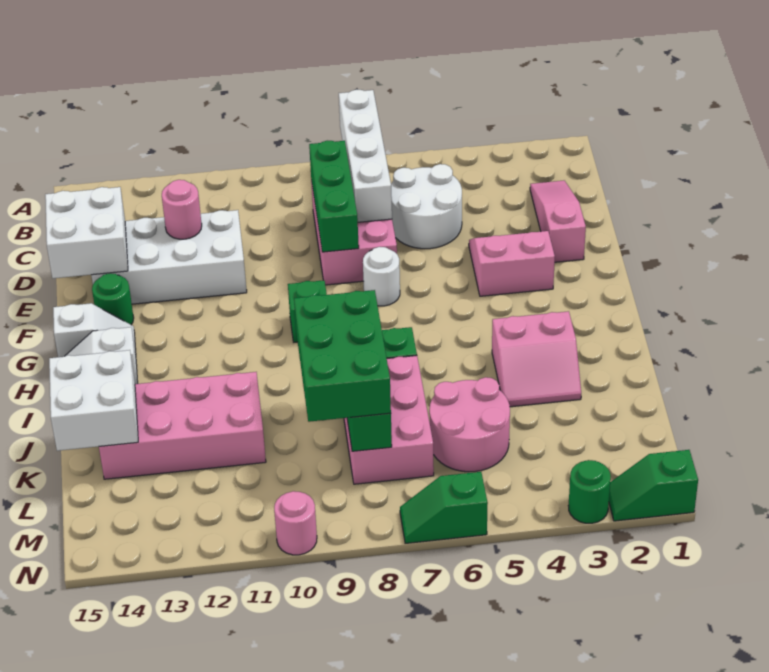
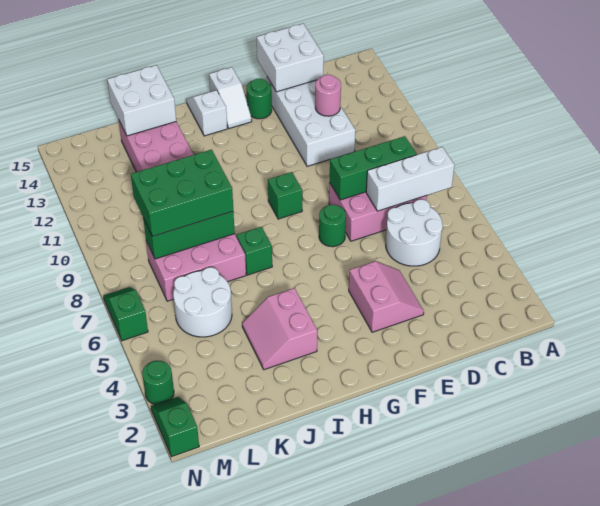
white brick A7:D7 level 2 -> white brick B7:D7 level 2
pink slope C2:E2 level 1 top E -> none
white round brick F7 level 1 -> green round brick F7 level 1
pink round brick K5:L6 level 1 -> white round brick K5:L6 level 1
pink round brick N10 level 1 -> none

